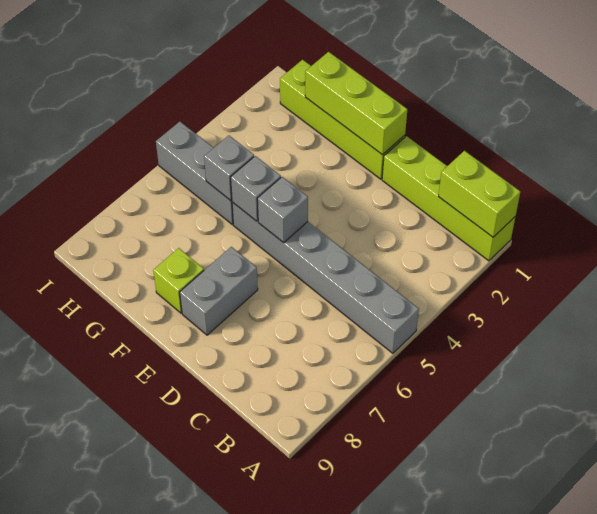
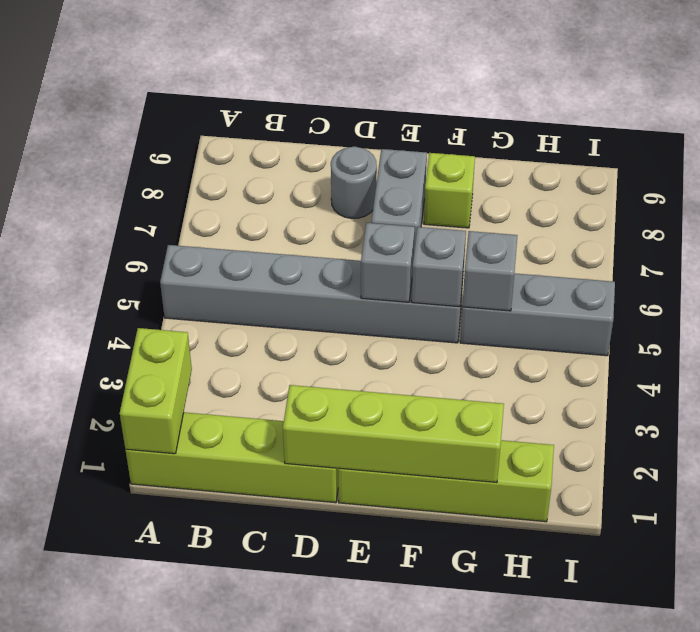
lime brick A1:B1 level 2 -> lime brick A1:A2 level 2
none -> grey round brick D8 level 1
lime brick E1:G1 level 2 -> lime brick D1:G1 level 2

